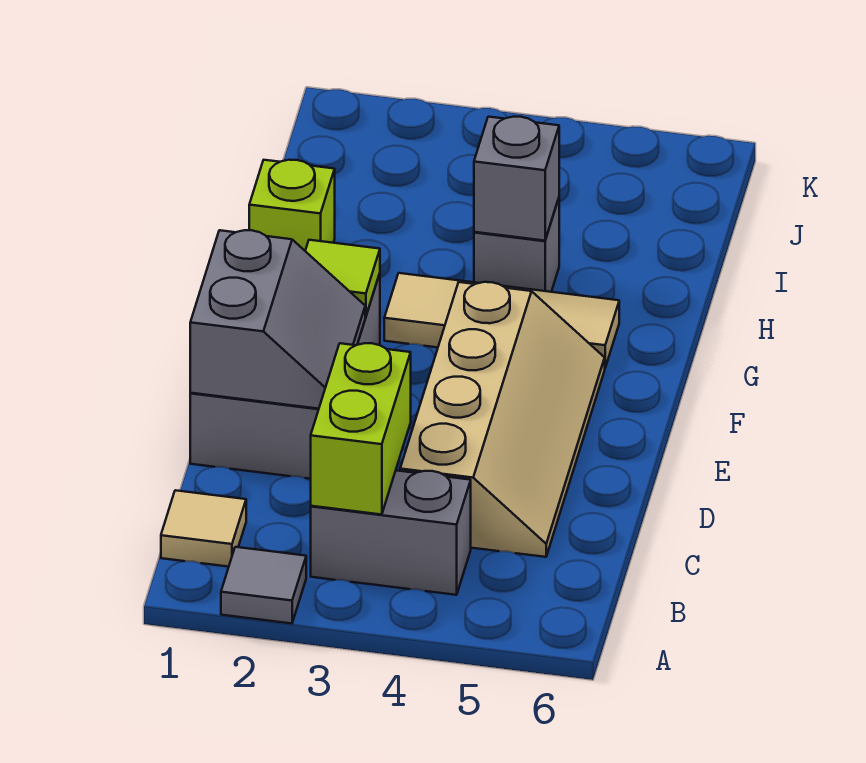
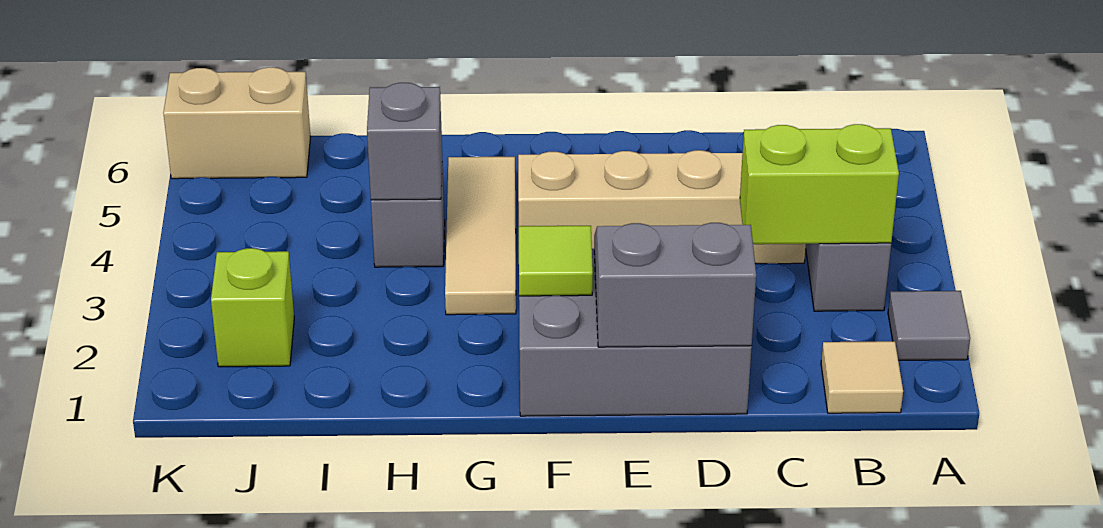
lime brick H1 level 1 -> lime brick J2 level 1
none -> tan brick J6:K6 level 1

